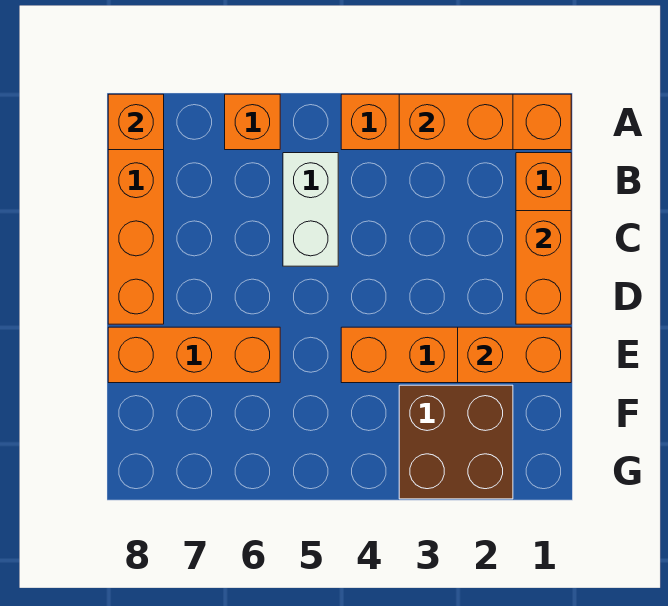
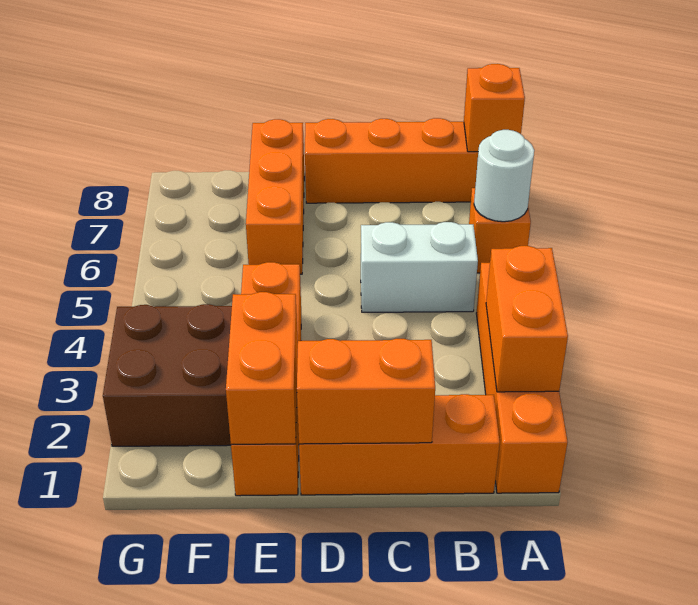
none -> white round brick A6 level 2

